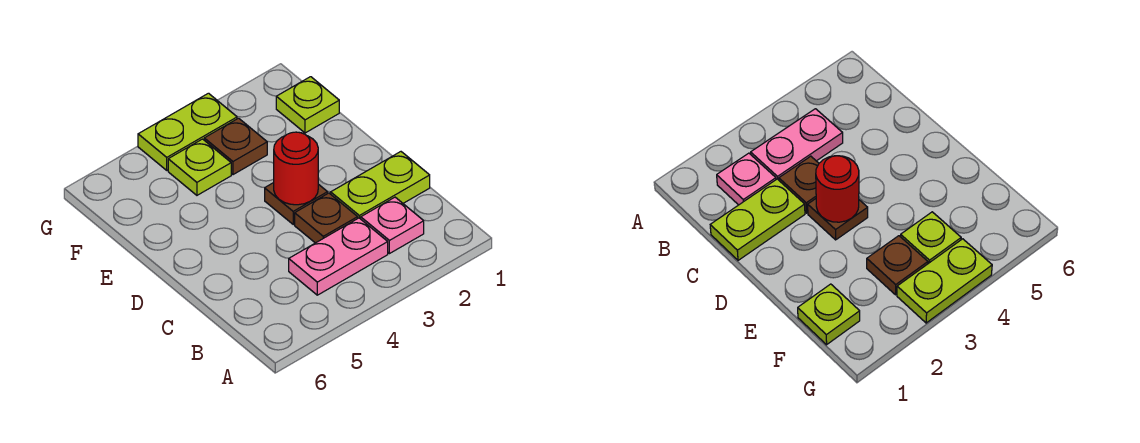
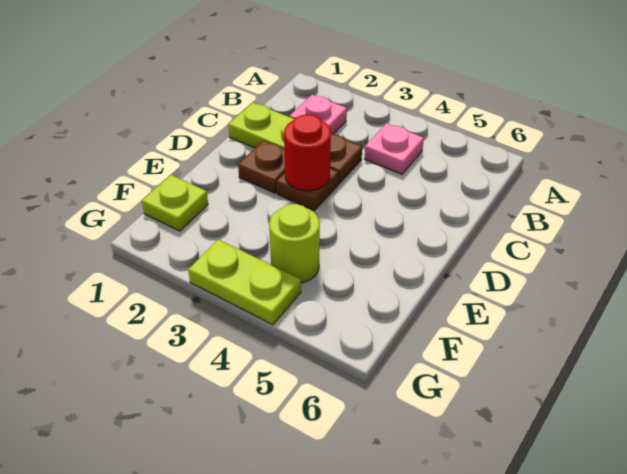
pink plate B3:B4 level 1 -> pink plate B4 level 1
brown plate F3 level 1 -> brown plate D2 level 1
lime plate F4 level 1 -> lime round brick F4 level 1

